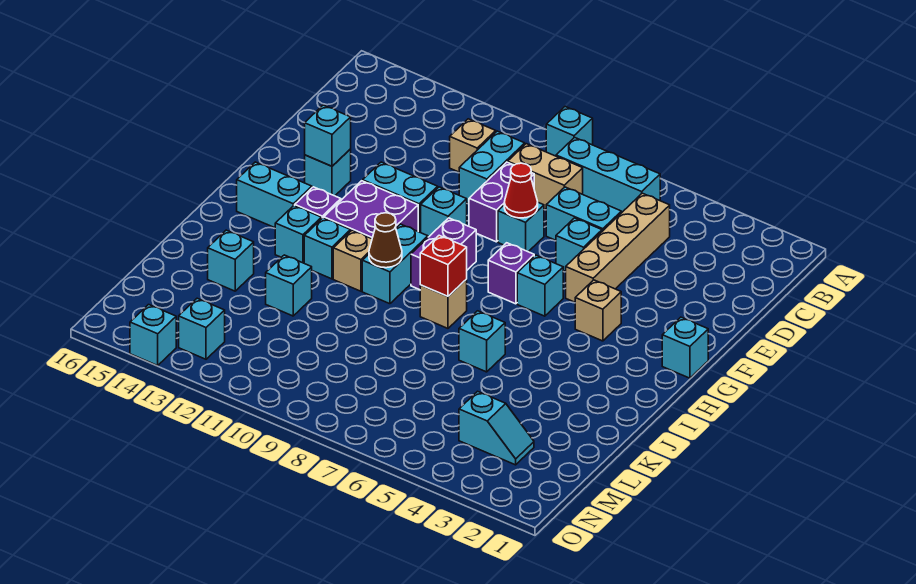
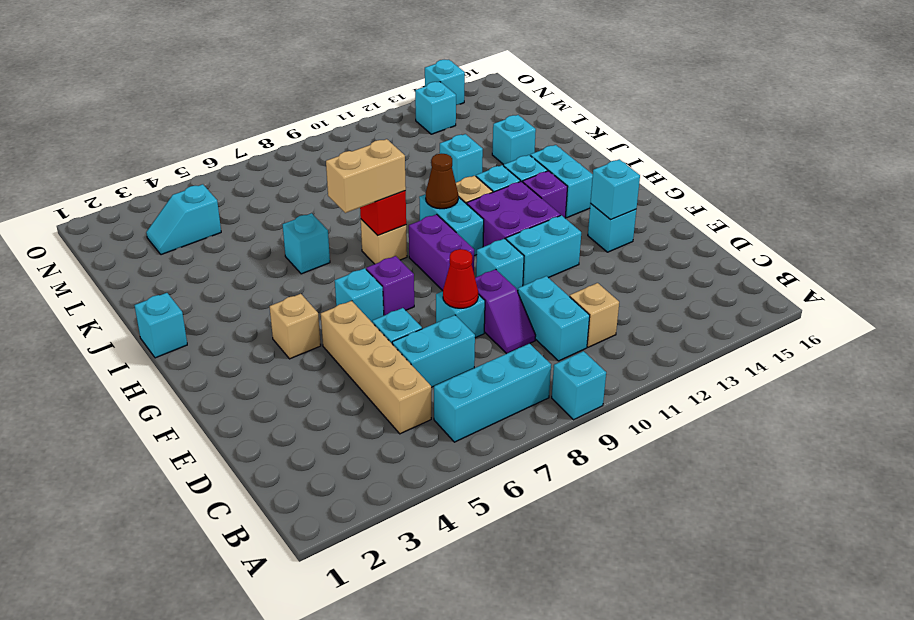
tan brick C8:C9 level 1 -> tan brick I7:I8 level 3
purple brick D9:E9 level 1 -> purple slope D9:E9 level 1 top E
cyan brick G1 level 1 -> cyan brick I1 level 1
cyan brick H14:H15 level 1 -> cyan brick H14:I14 level 1

